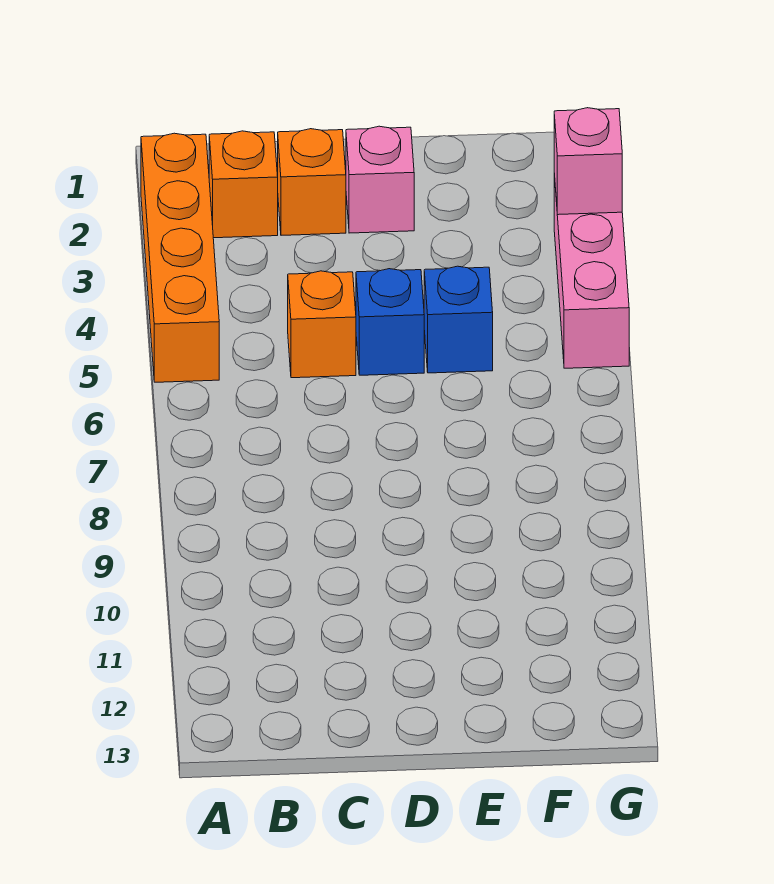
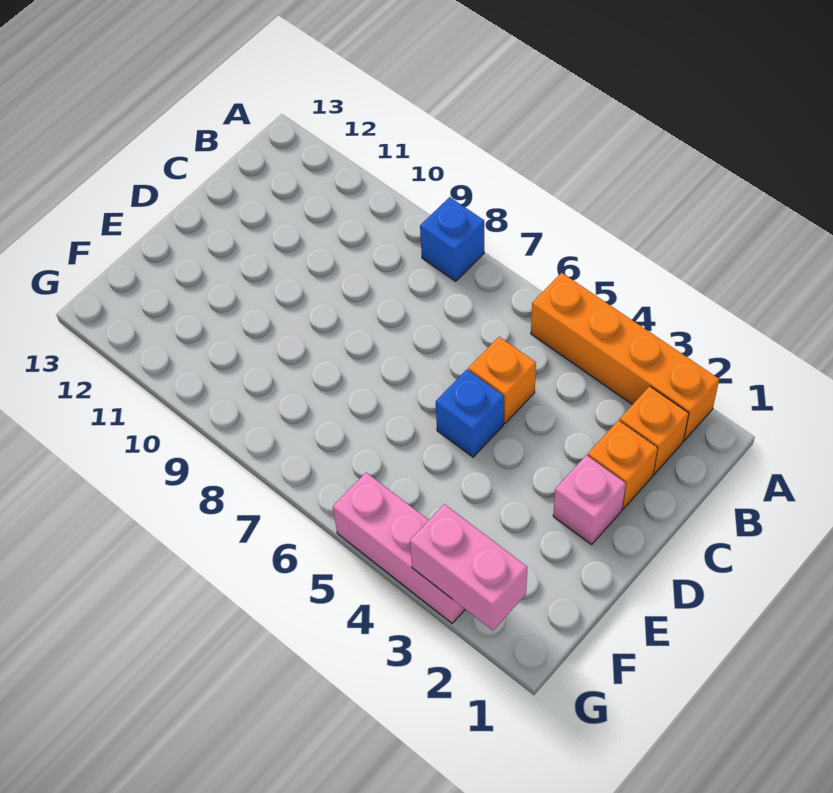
blue brick E5 level 1 -> blue brick A8 level 1
pink brick G3 level 2 -> pink brick G2:G3 level 2

